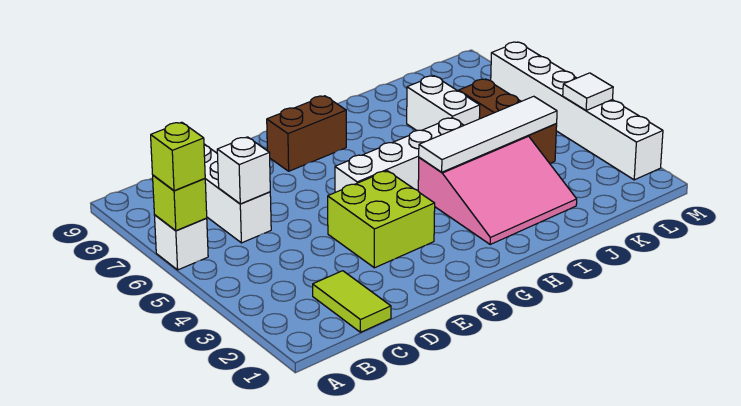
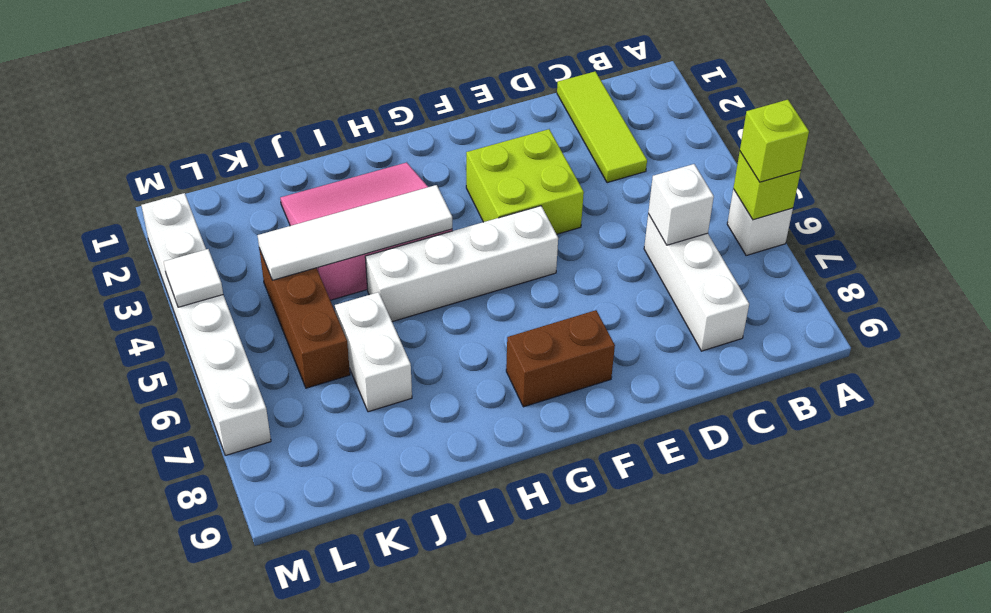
lime tile C1:C2 level 1 -> lime tile C1:C3 level 1

